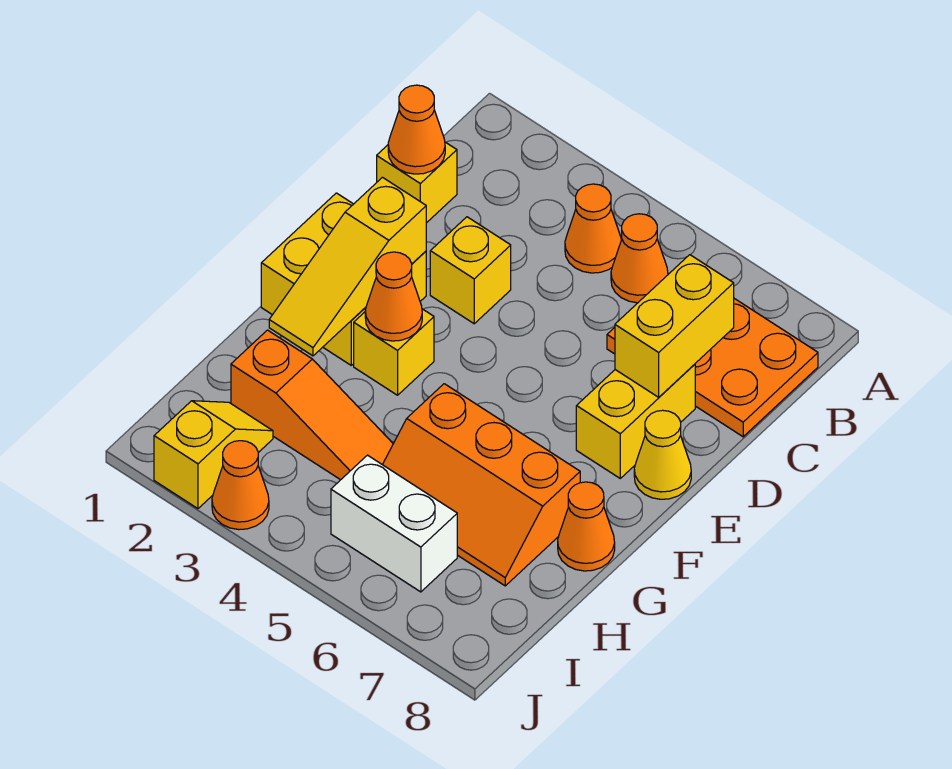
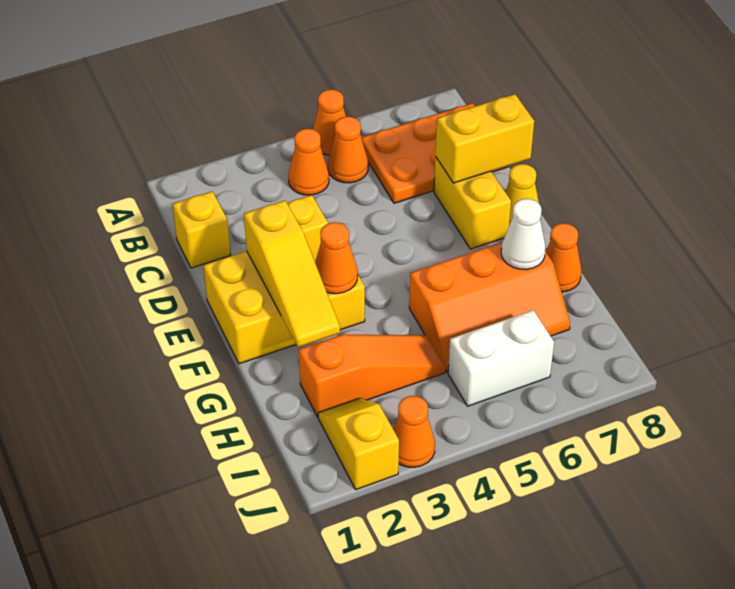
orange cone C1 level 2 -> orange cone A5 level 1
yellow brick C7:D7 level 2 -> yellow brick D7:D8 level 2
none -> white cone G7 level 2

